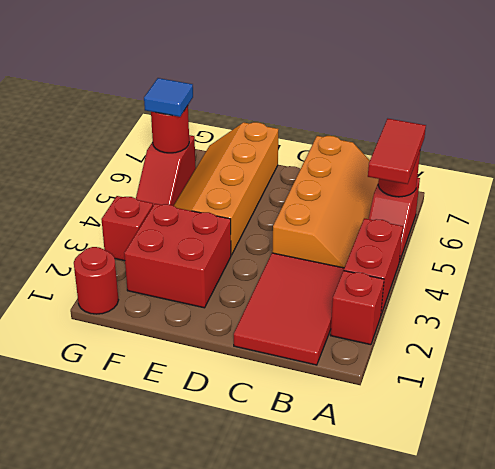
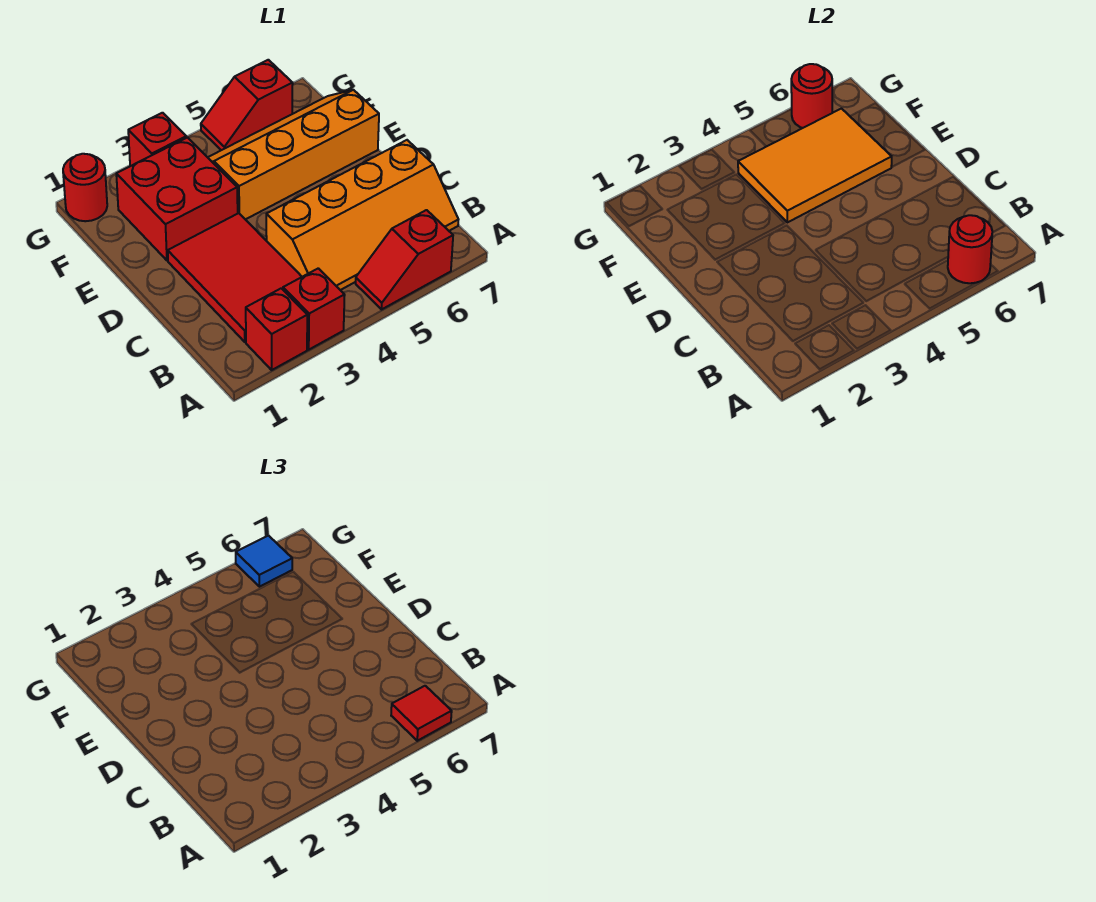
red brick A3:A4 level 1 -> red brick A3 level 1
red tile A5:A6 level 3 -> red tile A6 level 3
red tile B1:C3 level 1 -> red tile B2:D3 level 1
none -> orange tile E4:F6 level 2

